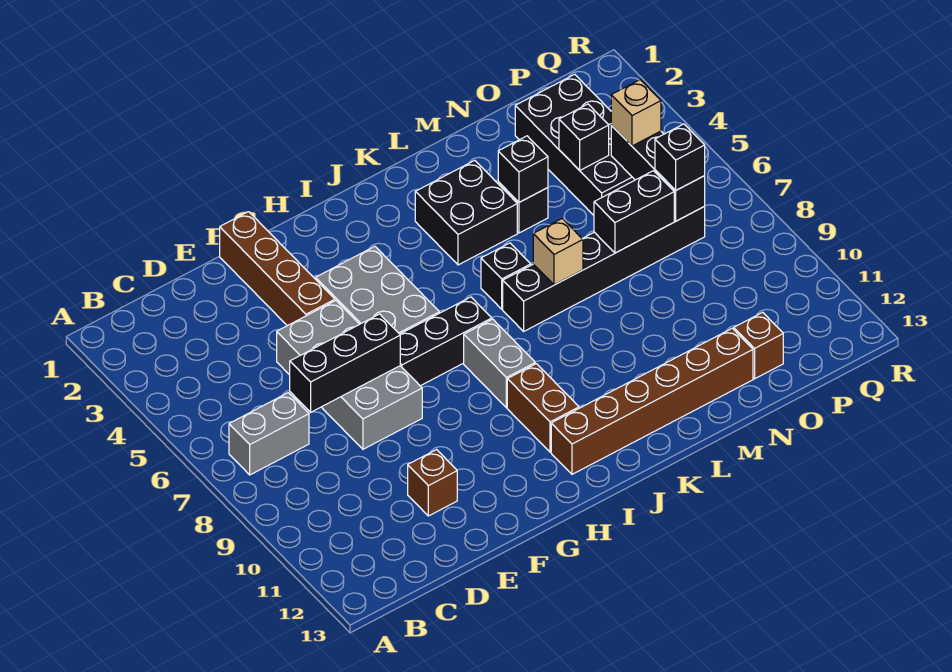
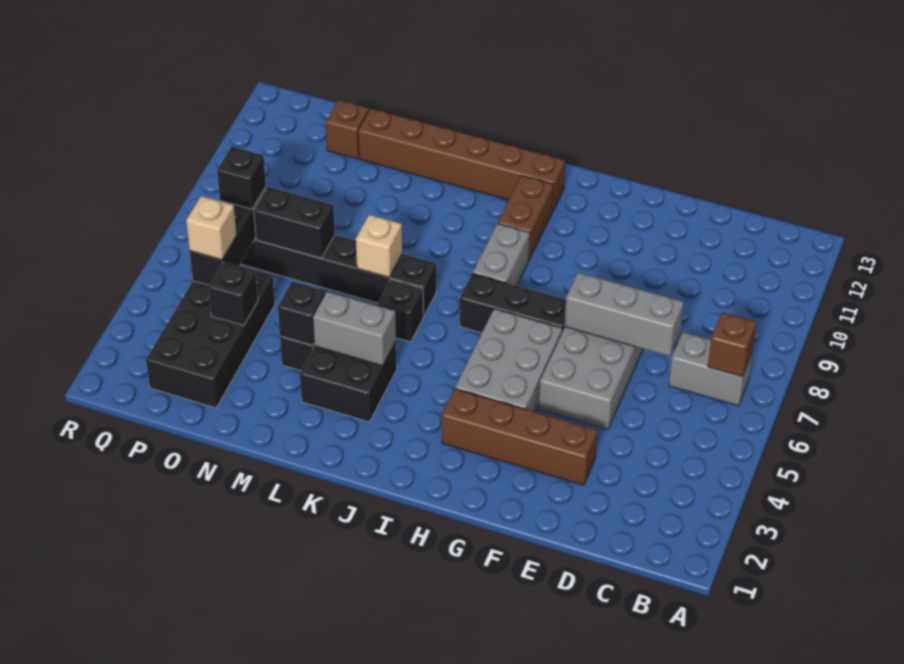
black brick D7:F7 level 2 -> grey brick D7:F7 level 2
brown brick E11 level 1 -> brown brick B7 level 2
brown brick F1:F4 level 1 -> brown brick E3:H3 level 1
none -> grey brick K4:L4 level 2

